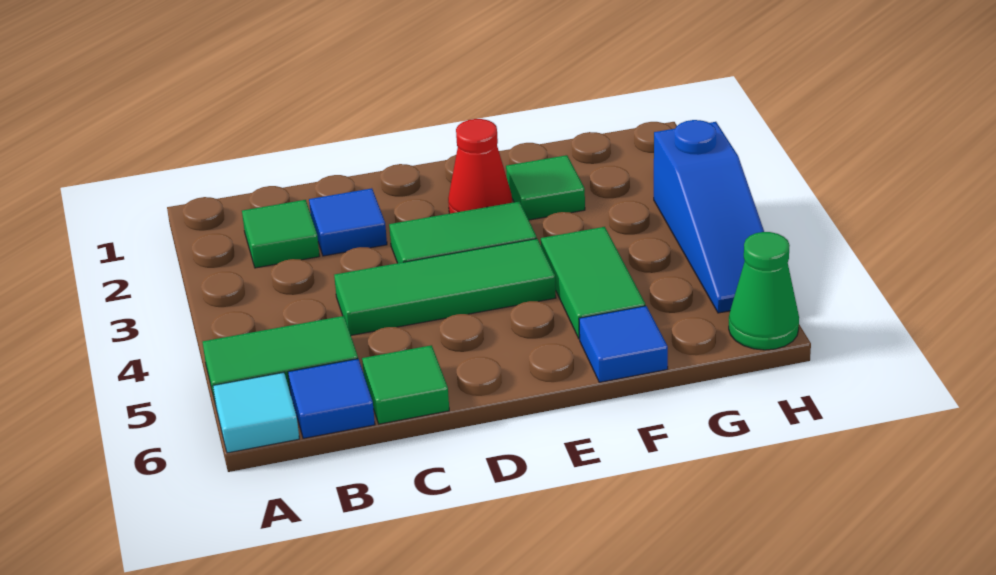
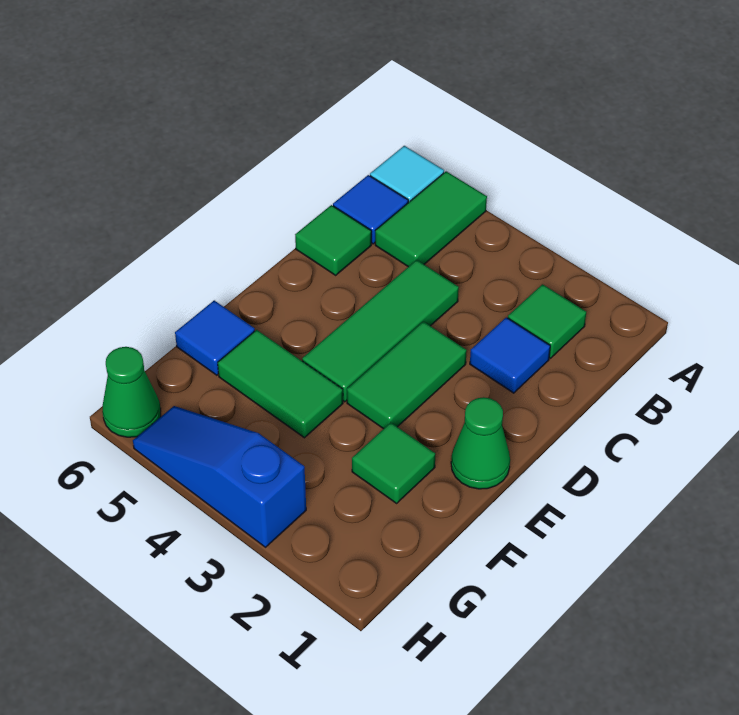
none -> green cone E1 level 1
red cone E2 level 1 -> none

